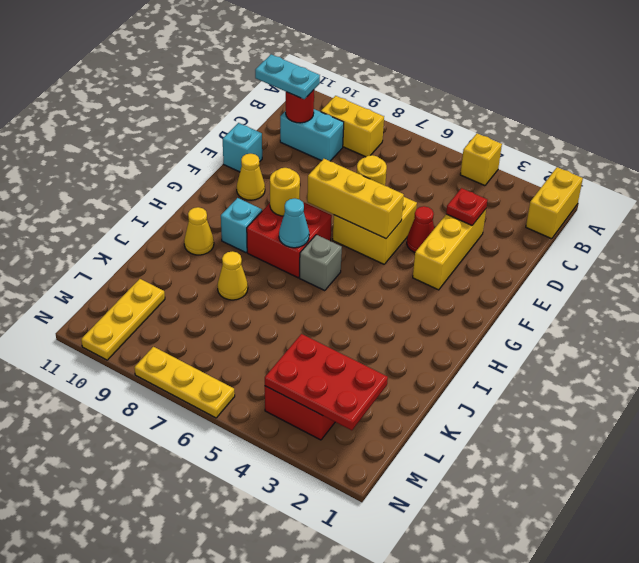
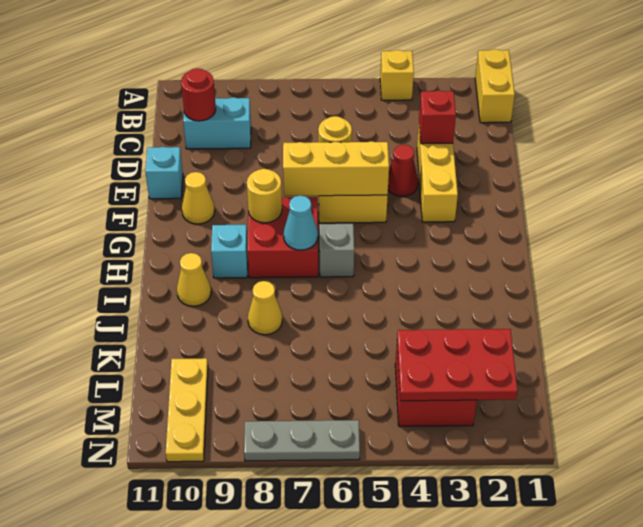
yellow brick B8:B9 level 1 -> none
cyan plate C10:C11 level 3 -> none
red plate D3 level 2 -> red brick D3 level 2
yellow plate N6:N8 level 1 -> grey plate N6:N8 level 1

